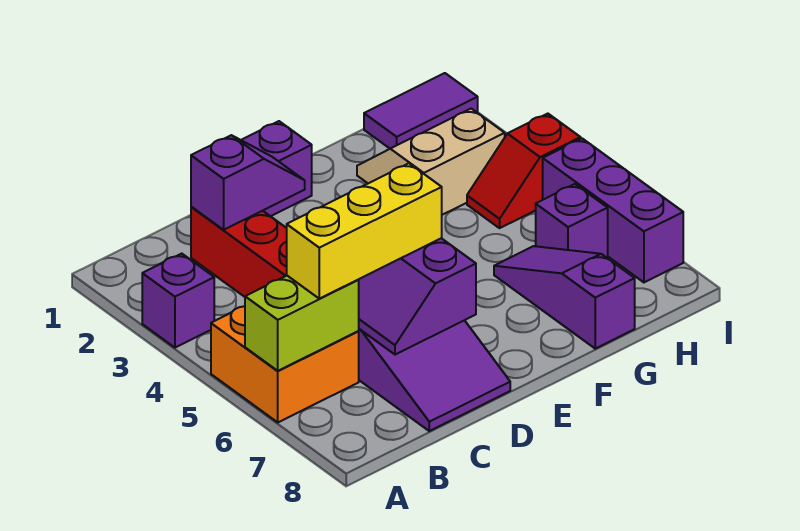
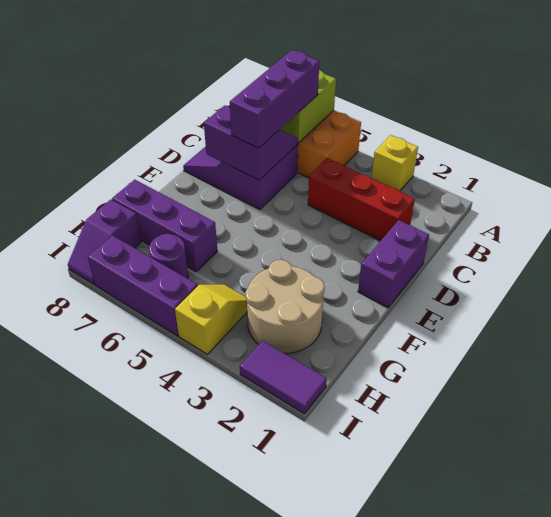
purple brick A3 level 1 -> yellow brick A3 level 1
yellow brick B6:D6 level 3 -> purple brick B6:D6 level 3
purple slope C2:D2 level 2 top C -> purple slope H8:I8 level 1 top H
tan slope G2:H3 level 1 top 3 -> tan round brick G2:H3 level 1
purple slope G6:G8 level 1 top 8 -> purple brick G6:G8 level 1
purple tile H1:I1 level 1 -> purple tile I1:I2 level 1
red slope H4:I4 level 1 top I -> yellow slope H4:I4 level 1 top I
purple brick H6 level 1 -> purple round brick H6 level 1

